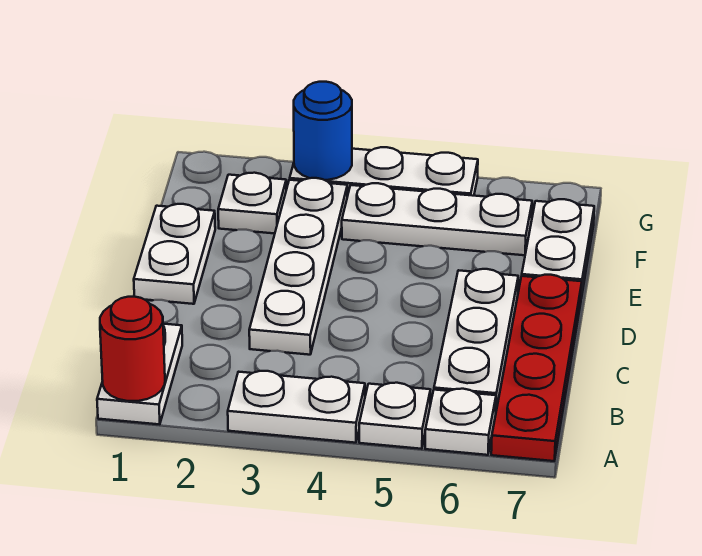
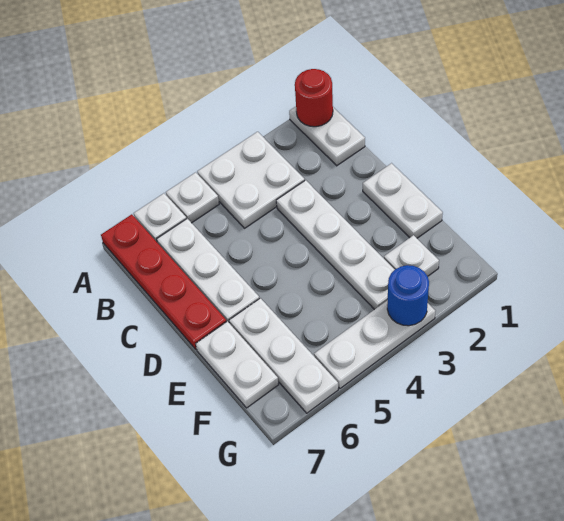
white plate A3:A4 level 1 -> white plate A3:B4 level 1
white plate F4:F6 level 1 -> white plate E6:G6 level 1

